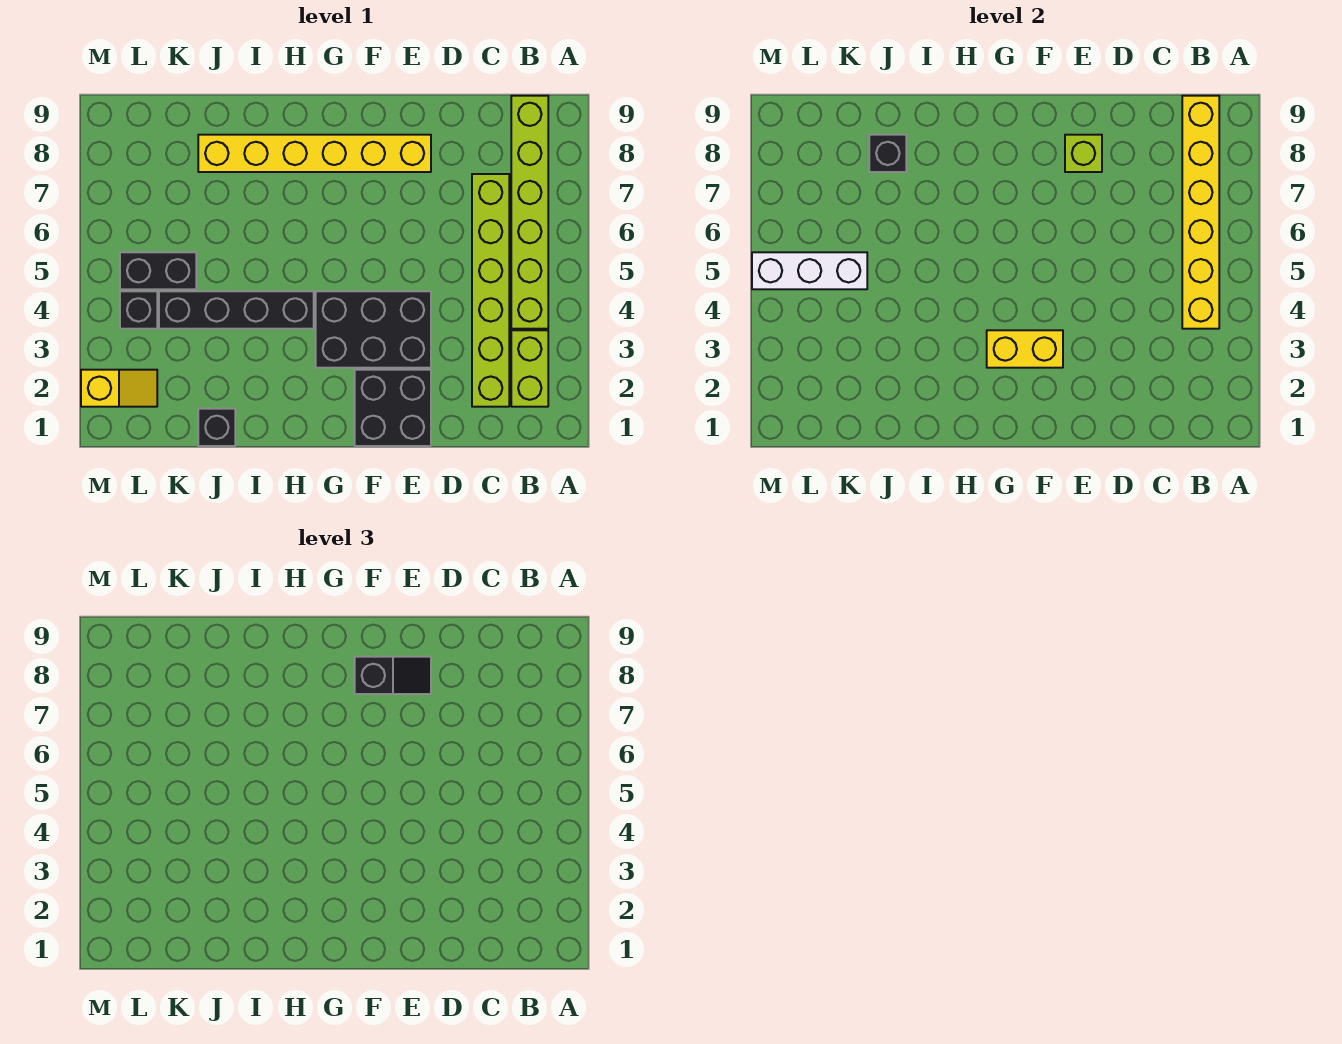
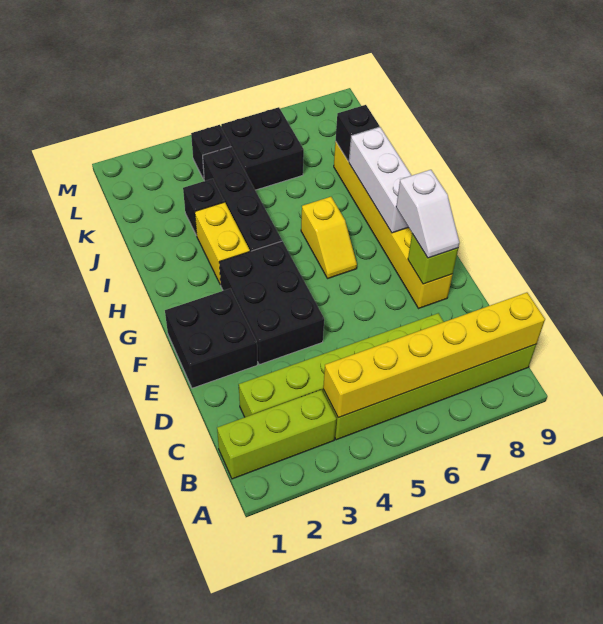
lime brick B2:B3 level 1 -> lime brick B1:B3 level 1
black slope E8:F8 level 3 top F -> white slope E8:F8 level 3 top F
yellow brick F3:G3 level 2 -> yellow brick H3:I3 level 1
black brick J1 level 1 -> black brick J3 level 1
black brick K5:L5 level 1 -> black brick K5:L6 level 1
white brick K5:M5 level 2 -> white brick G8:I8 level 2
yellow slope L2:M2 level 1 top M -> yellow slope G6:H6 level 1 top H

